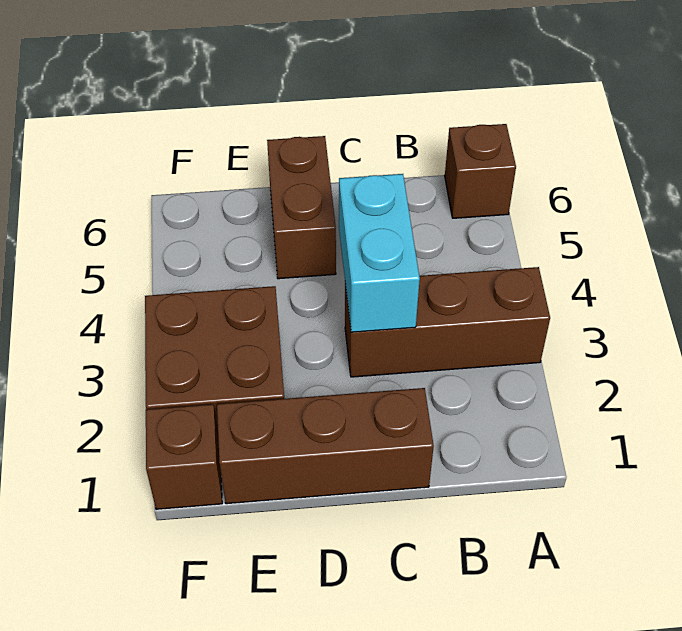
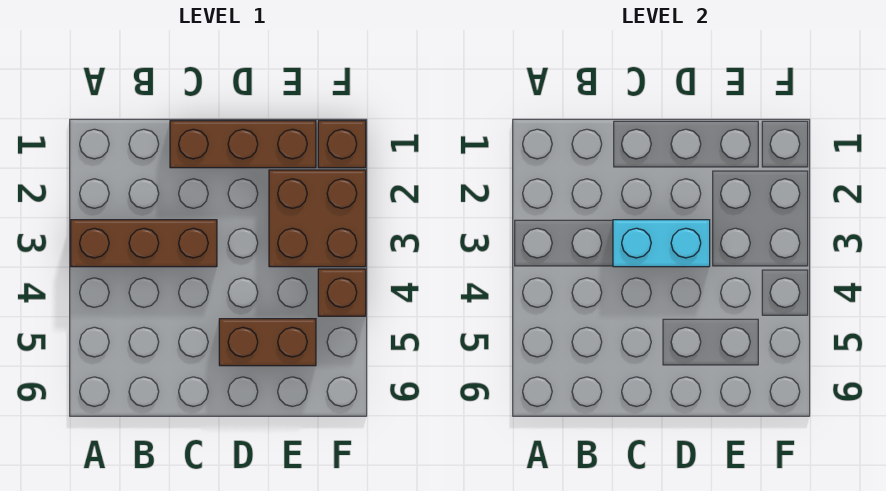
brown brick A6 level 1 -> brown brick F4 level 1
cyan brick C3:C4 level 2 -> cyan brick C3:D3 level 2
brown brick D5:D6 level 1 -> brown brick D5:E5 level 1

